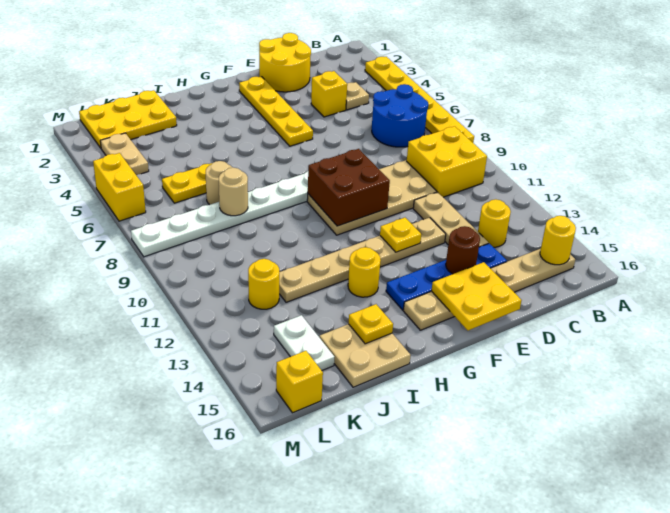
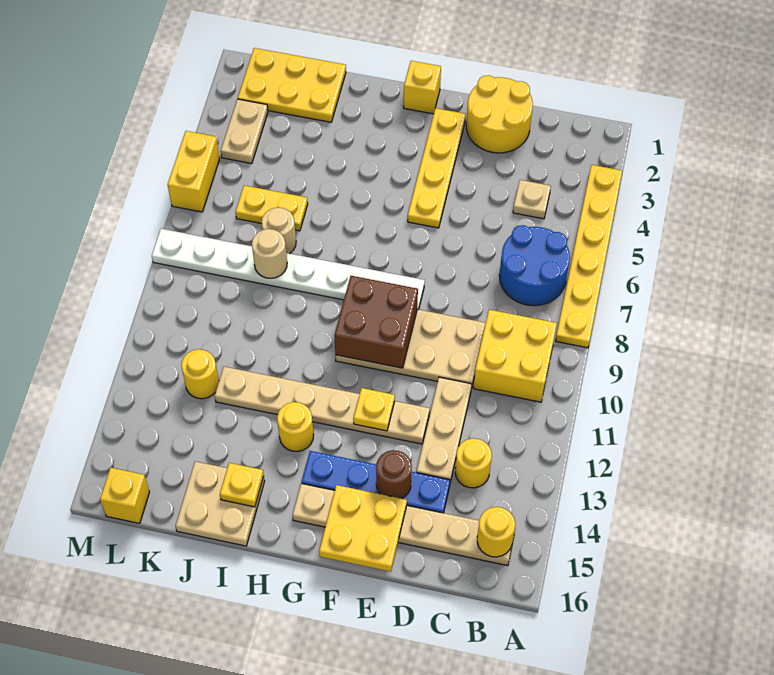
yellow brick D4 level 1 -> yellow brick G1 level 1
white plate K14:K15 level 1 -> none

